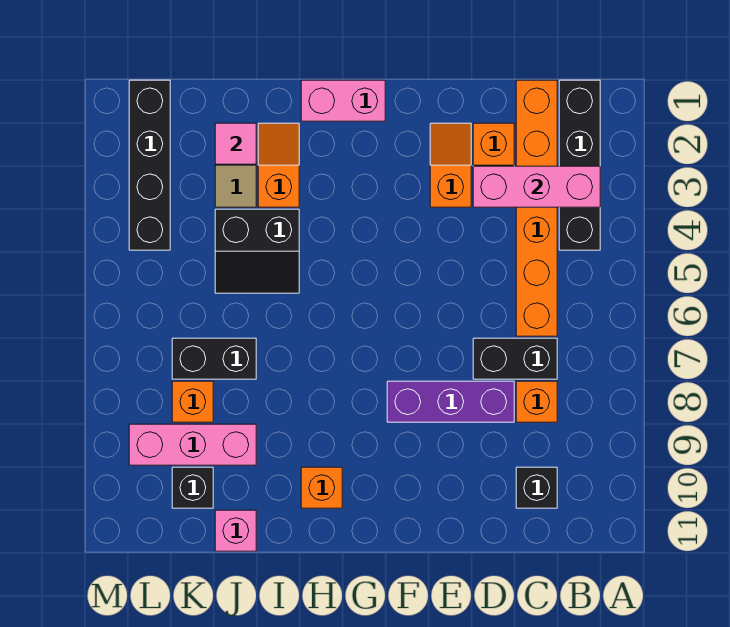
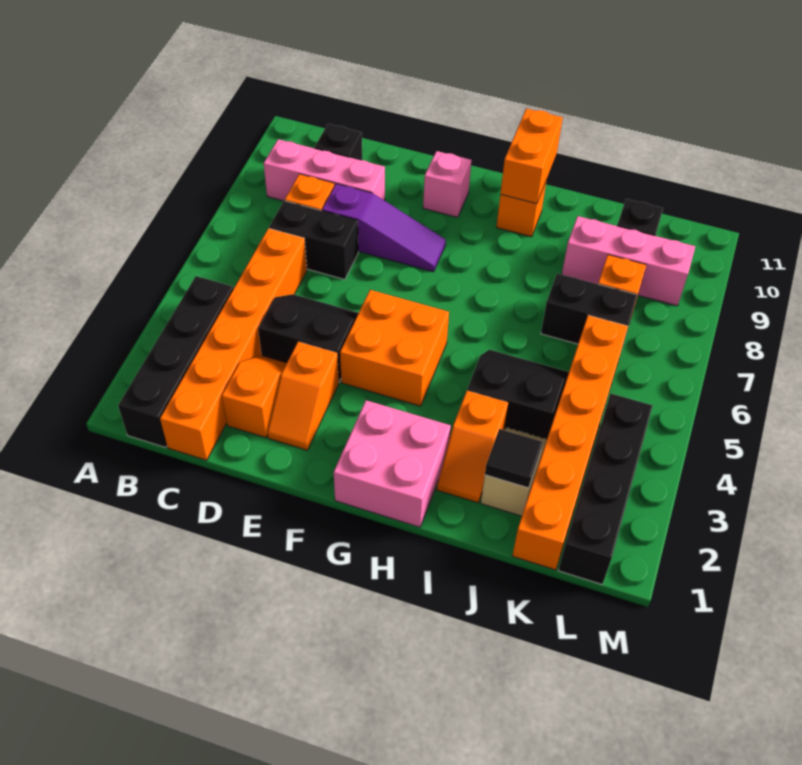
pink brick B3:D3 level 2 -> pink brick B9:D9 level 1
none -> black slope D4:E5 level 1 top 4
purple brick D8:F8 level 1 -> purple slope D8:F8 level 1 top D
none -> orange brick F4:G5 level 1
pink brick G1:H1 level 1 -> pink brick G1:H2 level 1
none -> orange brick H10:H11 level 2
pink tile J2 level 2 -> black tile J2 level 2
pink brick J11 level 1 -> pink brick F10 level 1
none -> orange brick K1:K6 level 1

